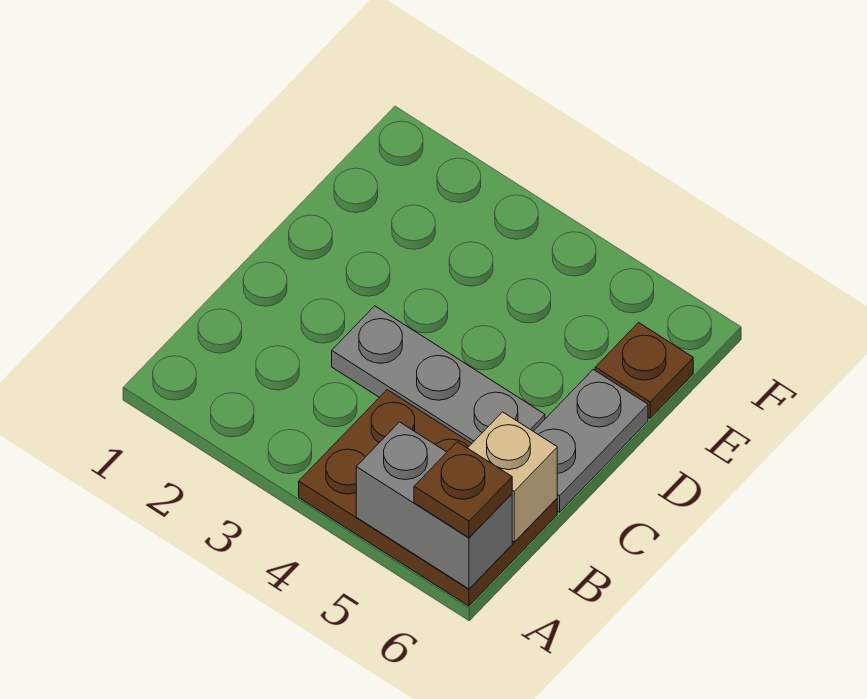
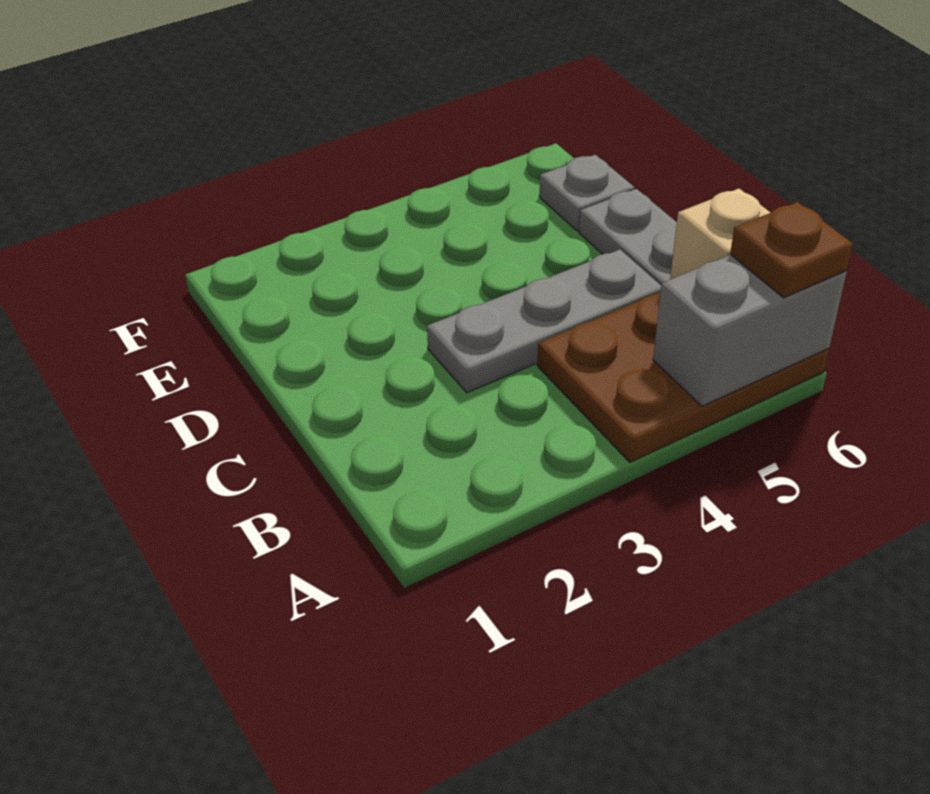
brown plate E6 level 1 -> grey plate E6 level 1

